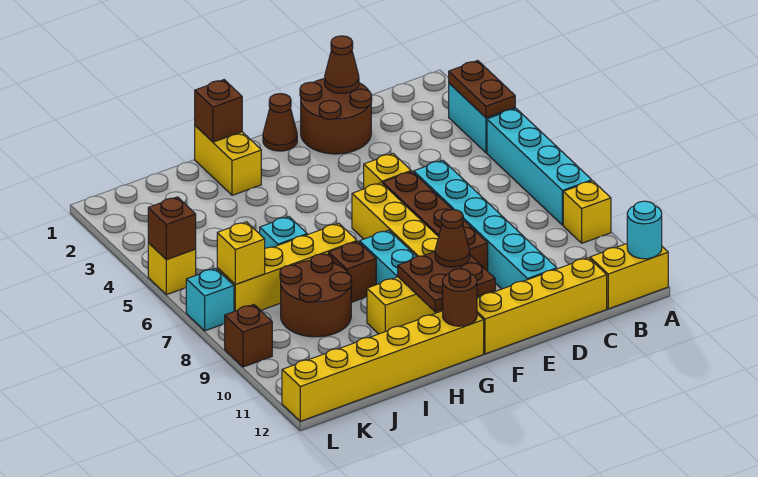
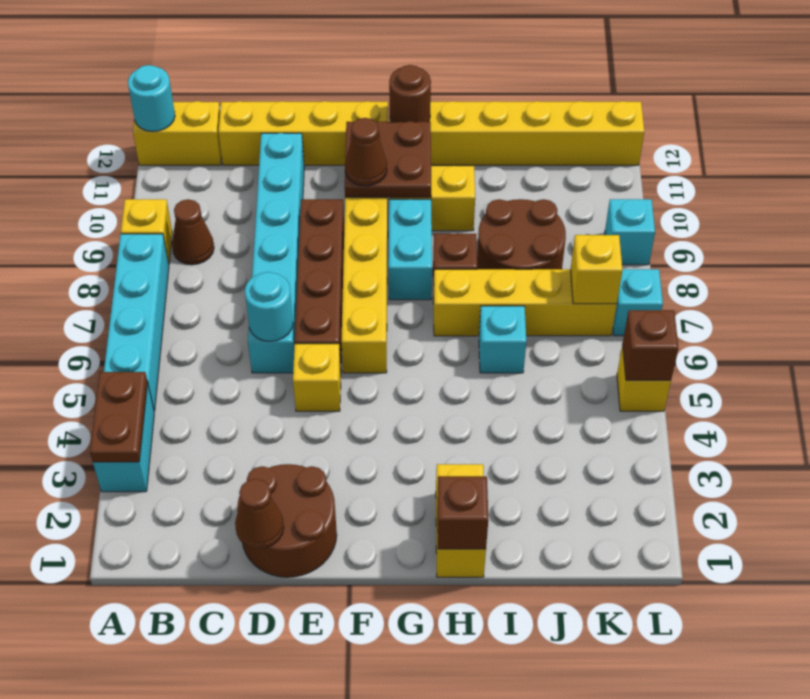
none -> cyan round brick D6 level 2
brown cone F1 level 1 -> brown cone B9 level 1
brown brick L9 level 1 -> cyan brick L9 level 1

